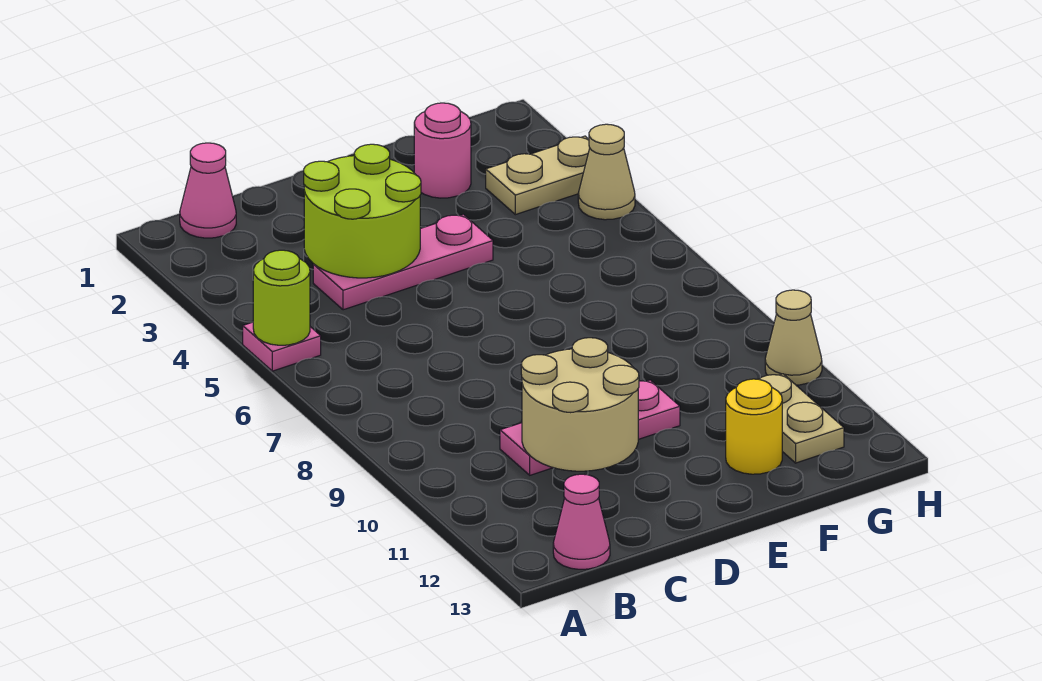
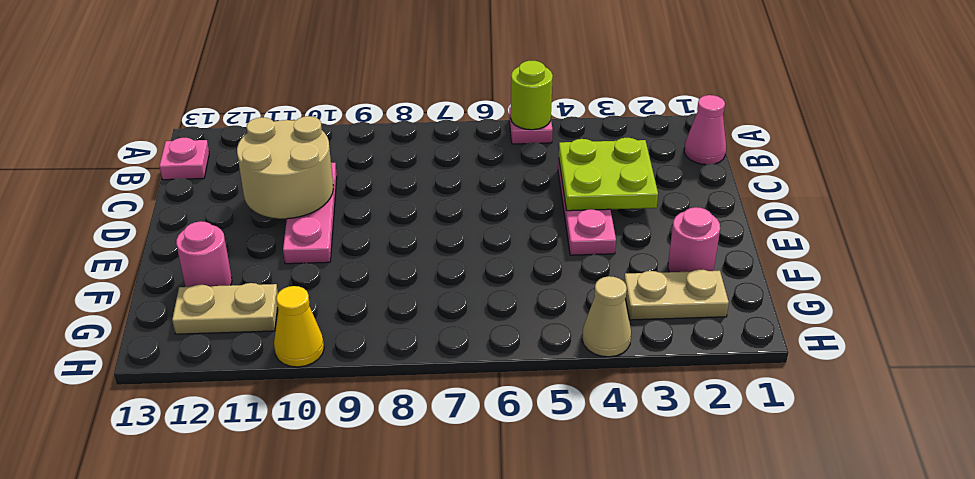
pink cone B13 level 1 -> pink plate B13 level 1
lime round brick C3:D4 level 2 -> lime plate C3:D4 level 2
yellow round brick F12 level 1 -> pink round brick F12 level 1
tan plate G3:H3 level 1 -> tan plate G2:G3 level 1
tan cone H10 level 1 -> yellow cone H10 level 1

